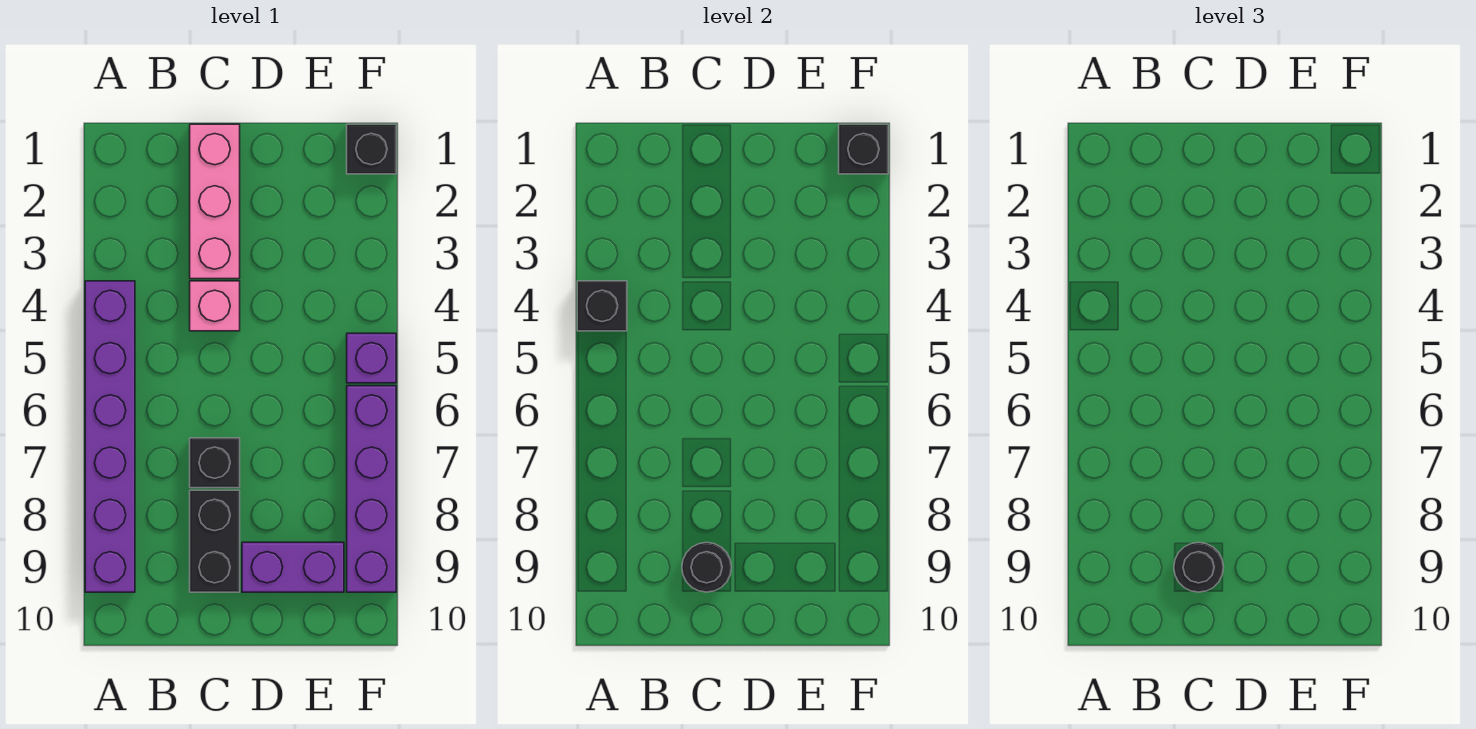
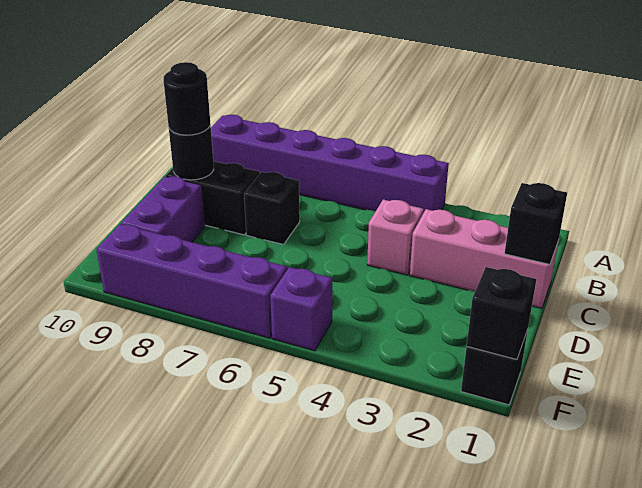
black brick A4 level 2 -> black brick C1 level 2

